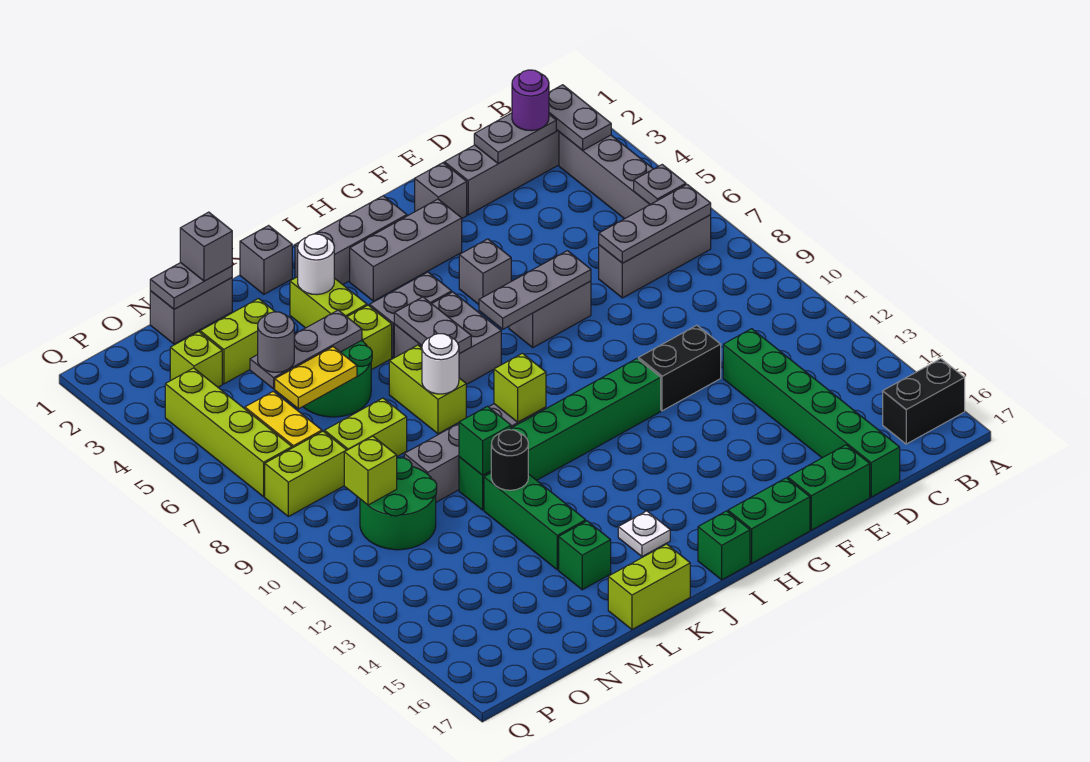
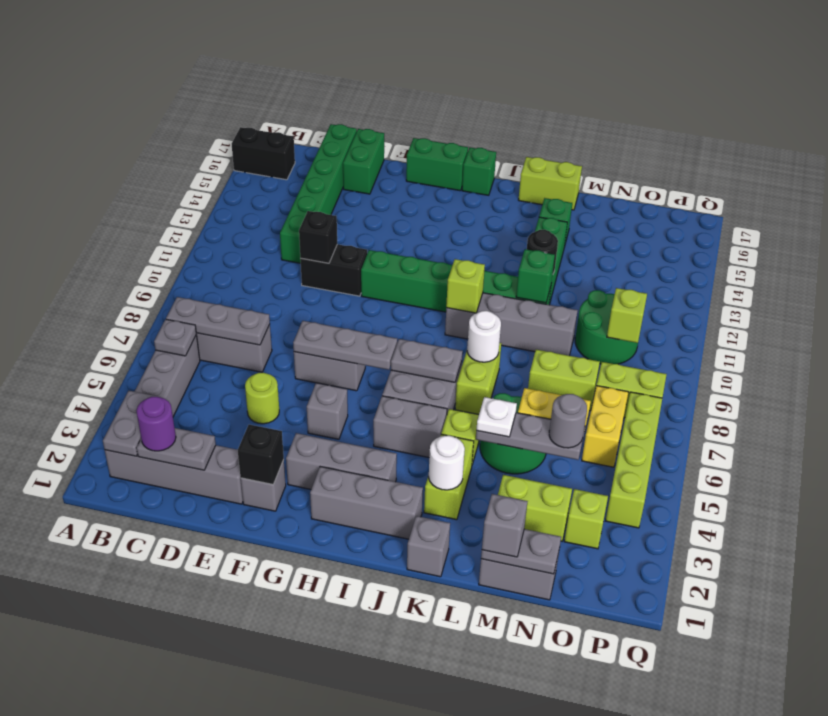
none -> lime round brick E5 level 1
none -> black brick E11 level 2
green brick E17:F17 level 1 -> green brick E16:E17 level 1
none -> black brick F2 level 2
grey plate J6:J7 level 2 -> grey plate I7:J7 level 2
white plate J15 level 1 -> white plate L5 level 3

